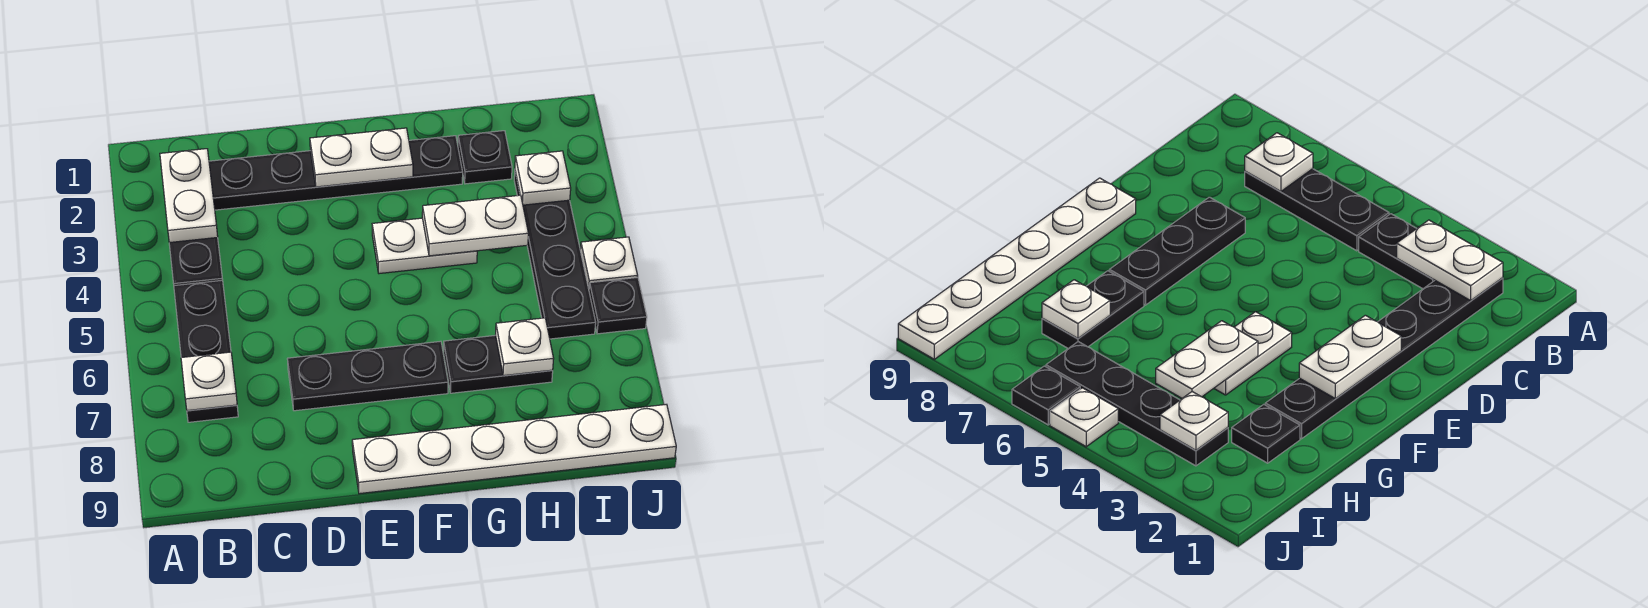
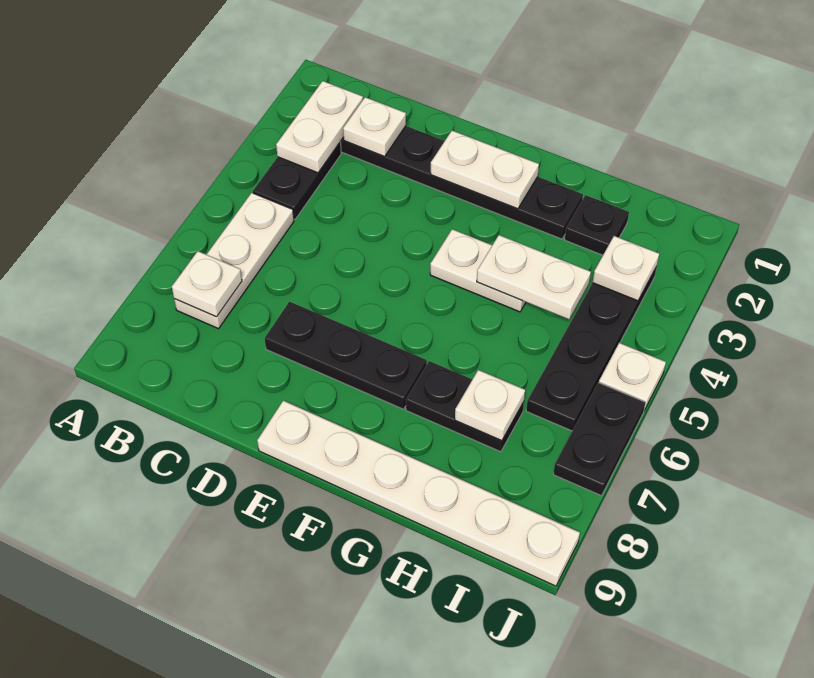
black plate B5:B7 level 1 -> white plate B5:B7 level 1
none -> white plate C2 level 2
black plate J6 level 1 -> black plate J6:J7 level 1

